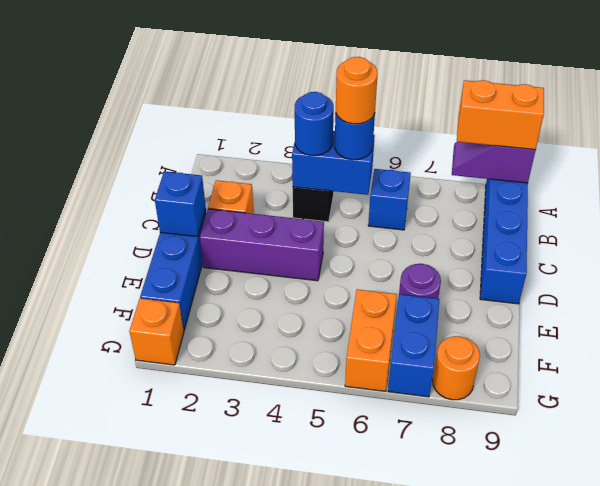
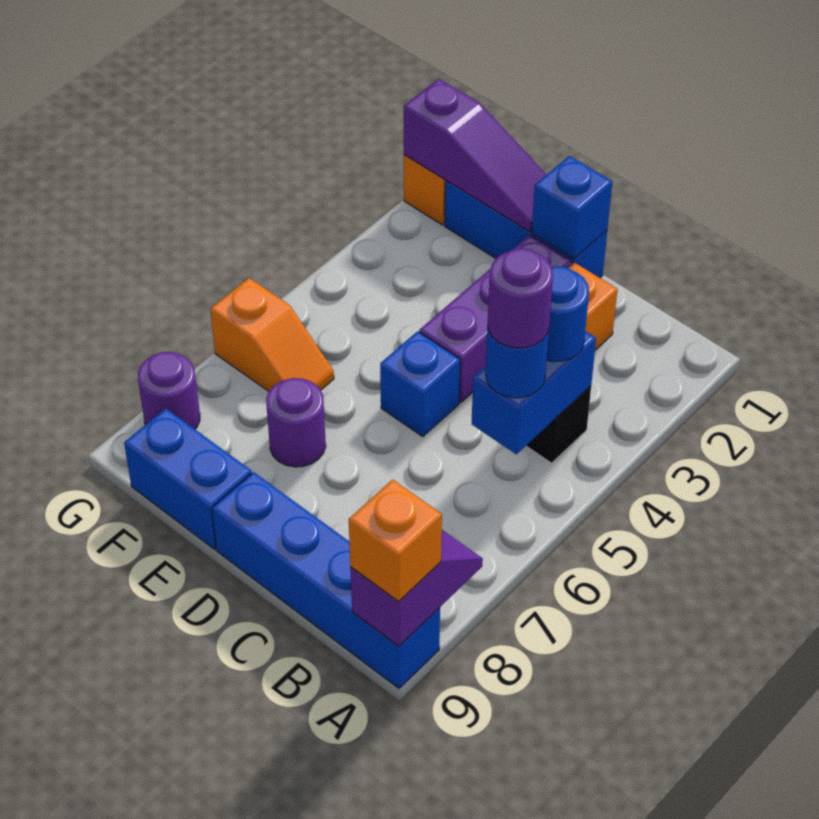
orange brick A8:A9 level 3 -> orange brick A9 level 3
orange round brick B5 level 4 -> purple round brick B5 level 4
blue brick B6 level 1 -> blue brick D5 level 1
none -> purple slope E1:G1 level 2 top G
orange brick F6:G6 level 1 -> orange slope F6:G6 level 1 top G
blue brick F7:G7 level 1 -> blue brick E9:F9 level 1
orange round brick G8 level 1 -> purple round brick G8 level 1

